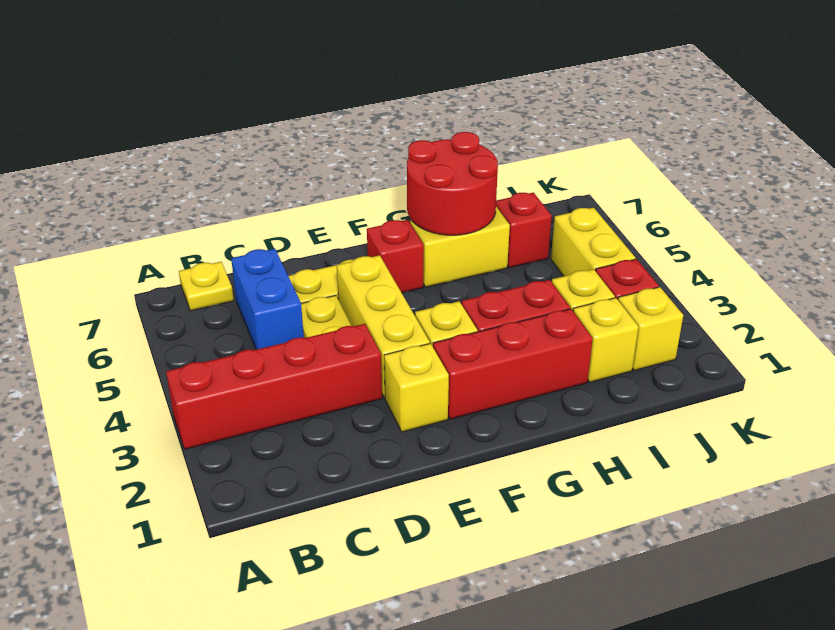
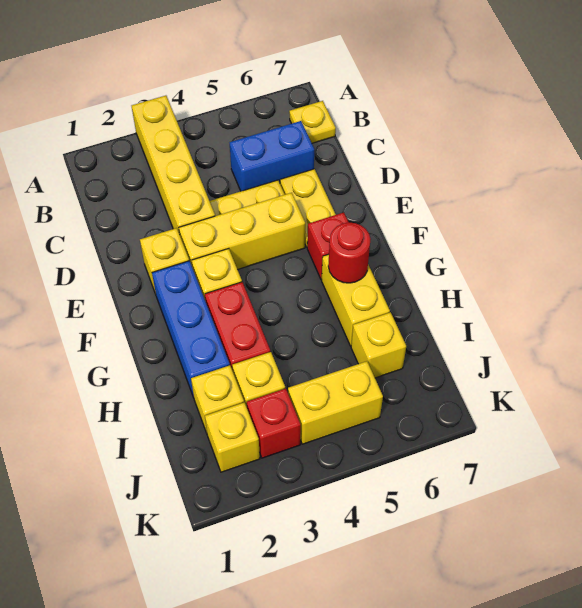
red brick A3:D3 level 1 -> yellow brick A3:D3 level 1
red brick F2:H2 level 1 -> blue brick F2:H2 level 1
red round brick G6:H7 level 2 -> red round brick G6 level 2
red brick I6 level 1 -> yellow brick I6 level 1

